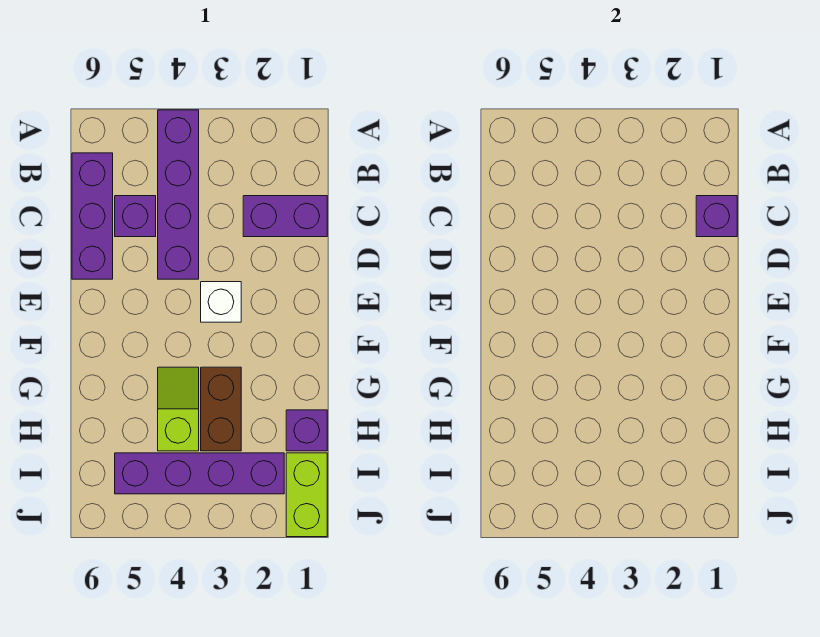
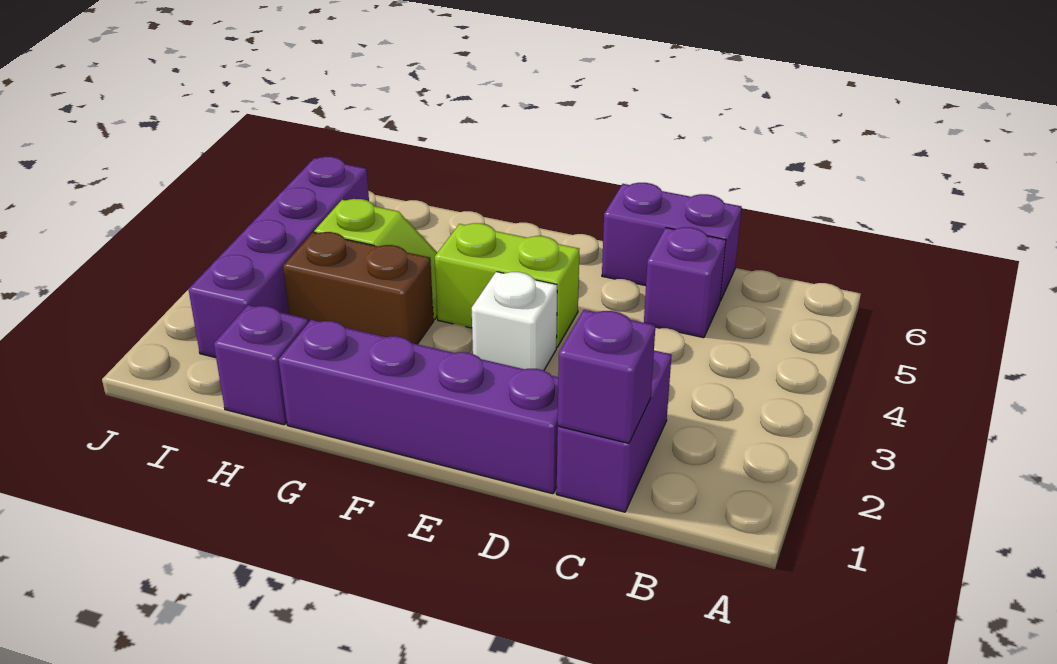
purple brick A4:D4 level 1 -> purple brick D1:G1 level 1
purple brick B6:D6 level 1 -> purple brick C6:D6 level 1
lime brick I1:J1 level 1 -> lime brick E4:F4 level 1

